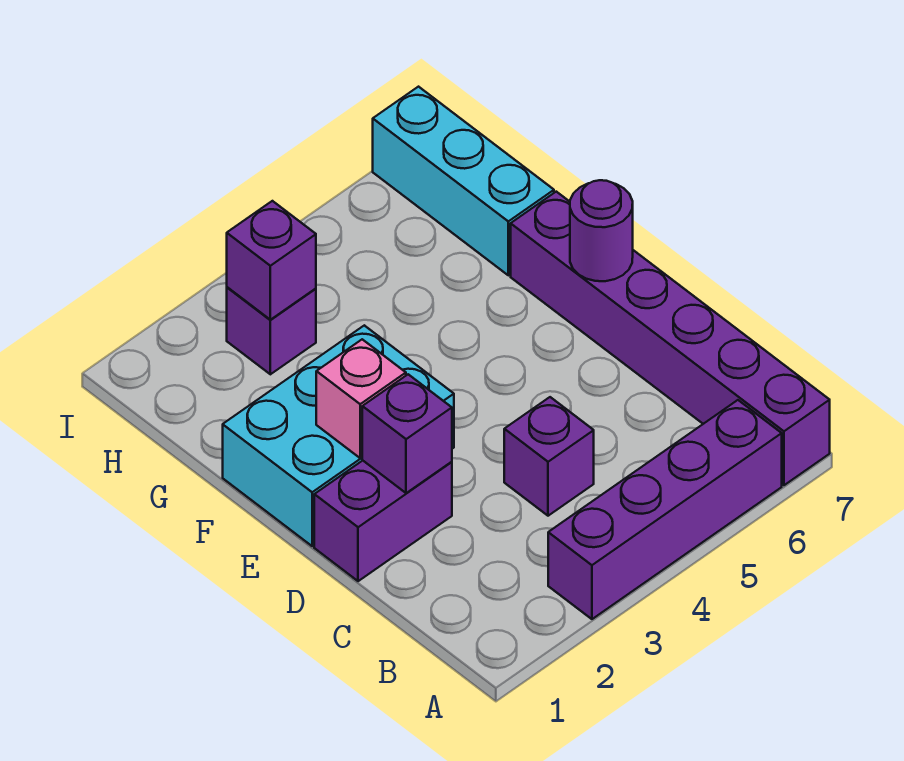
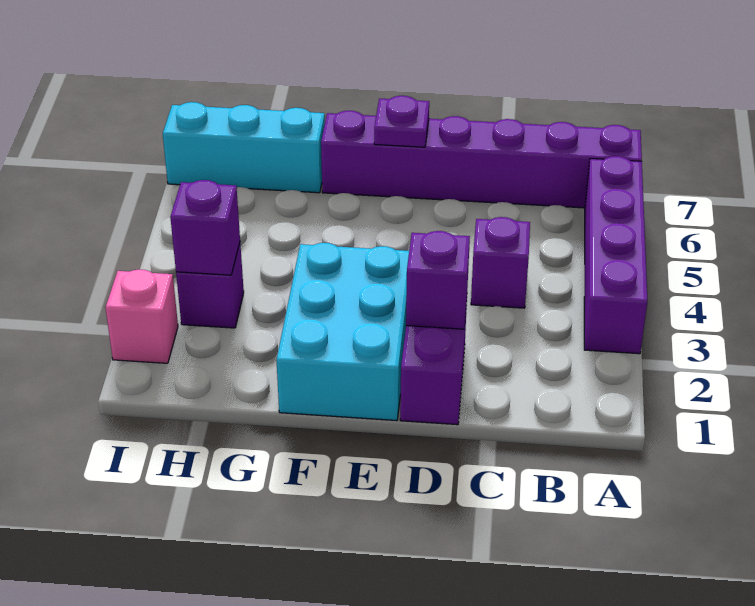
pink brick E2 level 2 -> pink brick I2 level 1
purple round brick E7 level 2 -> purple plate E7 level 2

